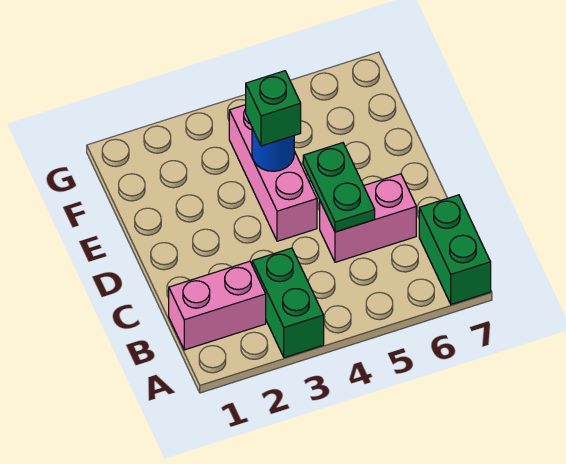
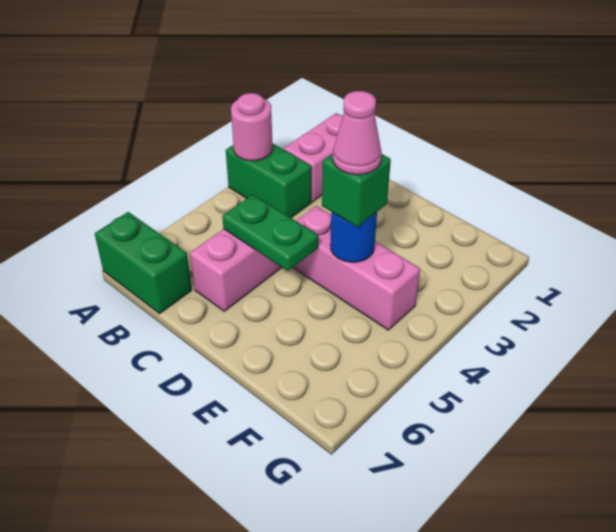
none -> pink round brick A3 level 2
none -> pink cone E4 level 4

